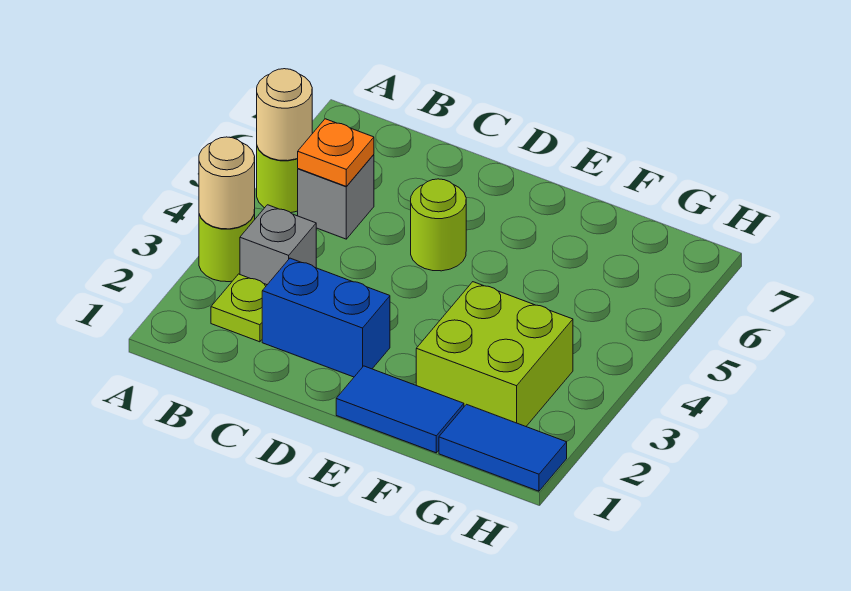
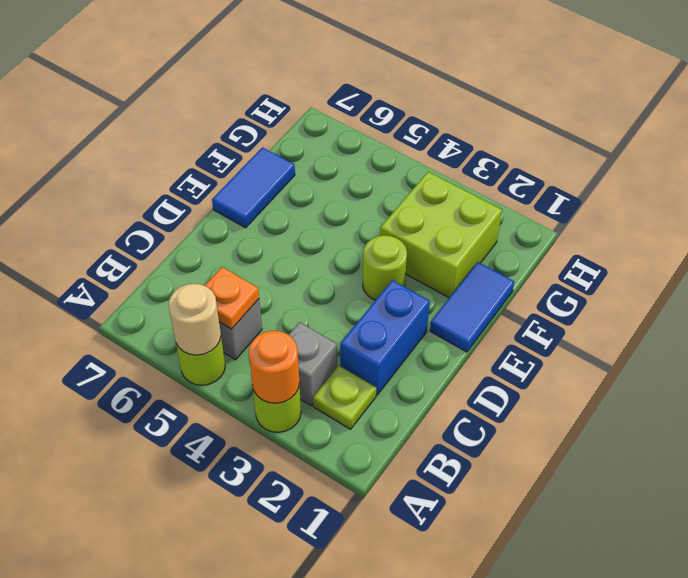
tan round brick A3 level 2 -> orange round brick A3 level 2
lime round brick D5 level 1 -> lime round brick E3 level 1
blue tile G1:H1 level 1 -> blue tile E7:F7 level 1

